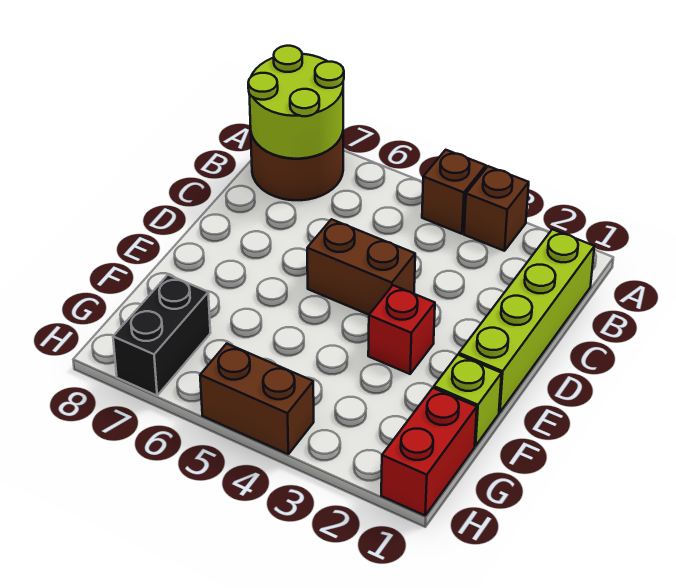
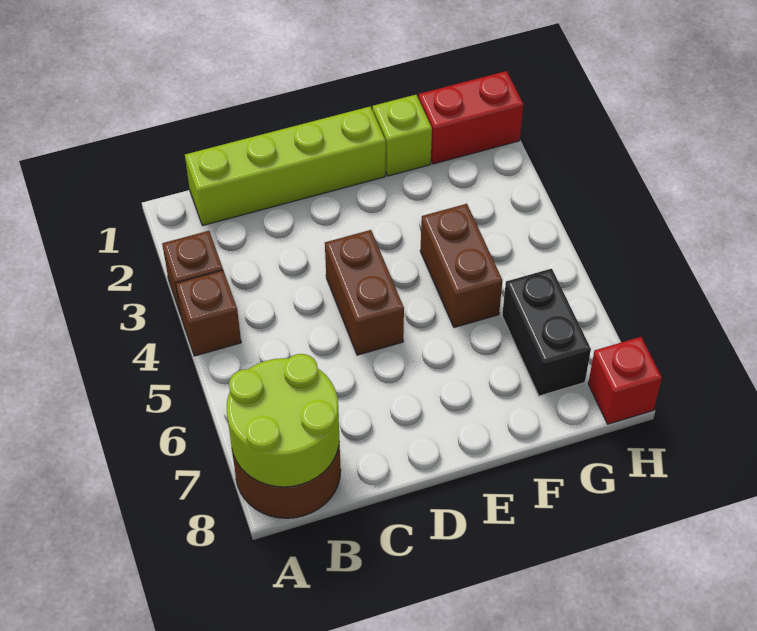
red brick E3 level 1 -> red brick H8 level 1
black brick G7:H7 level 1 -> black brick G6:G7 level 1
brown brick H4:H5 level 1 -> brown brick F4:F5 level 1

